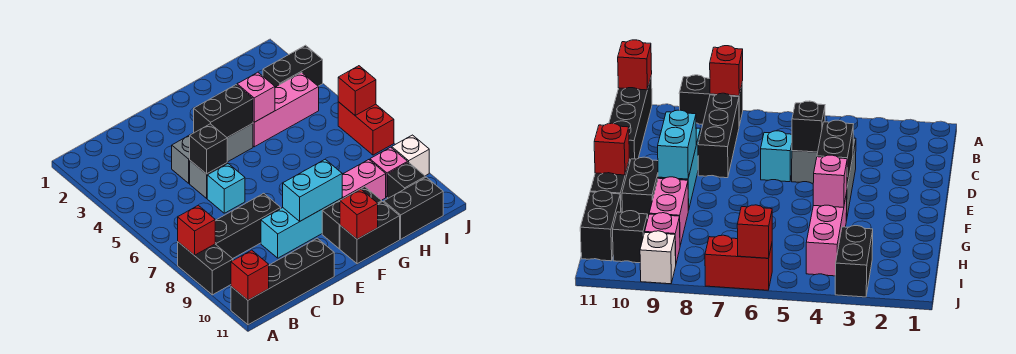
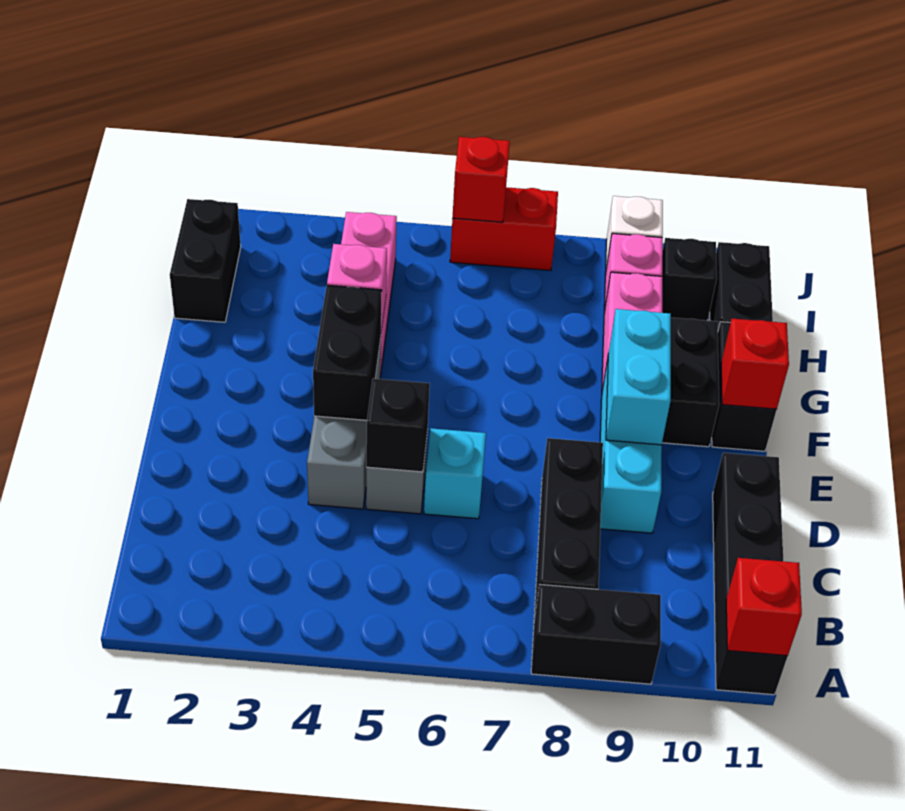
red brick A8 level 2 -> none
black brick I3:J3 level 1 -> black brick H1:I1 level 1

